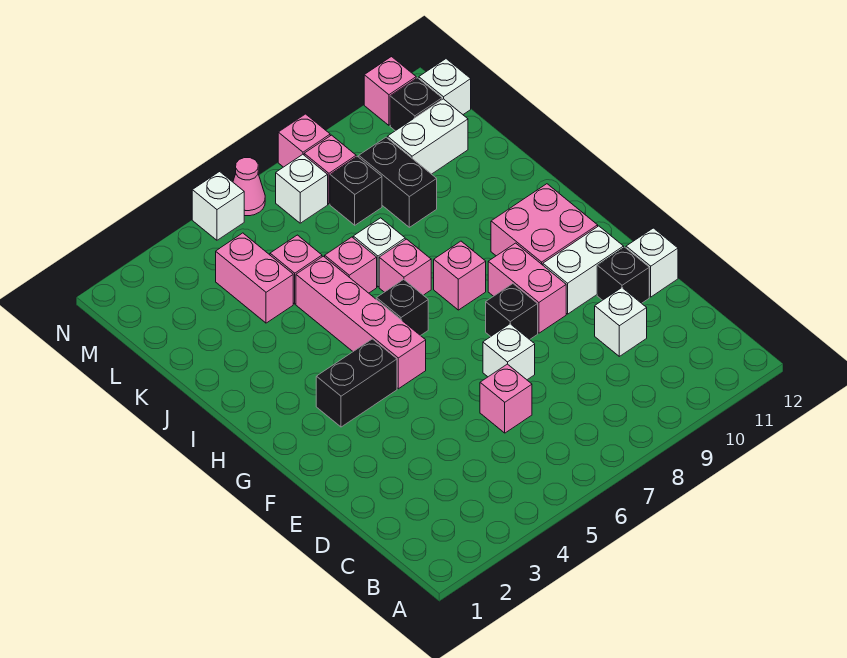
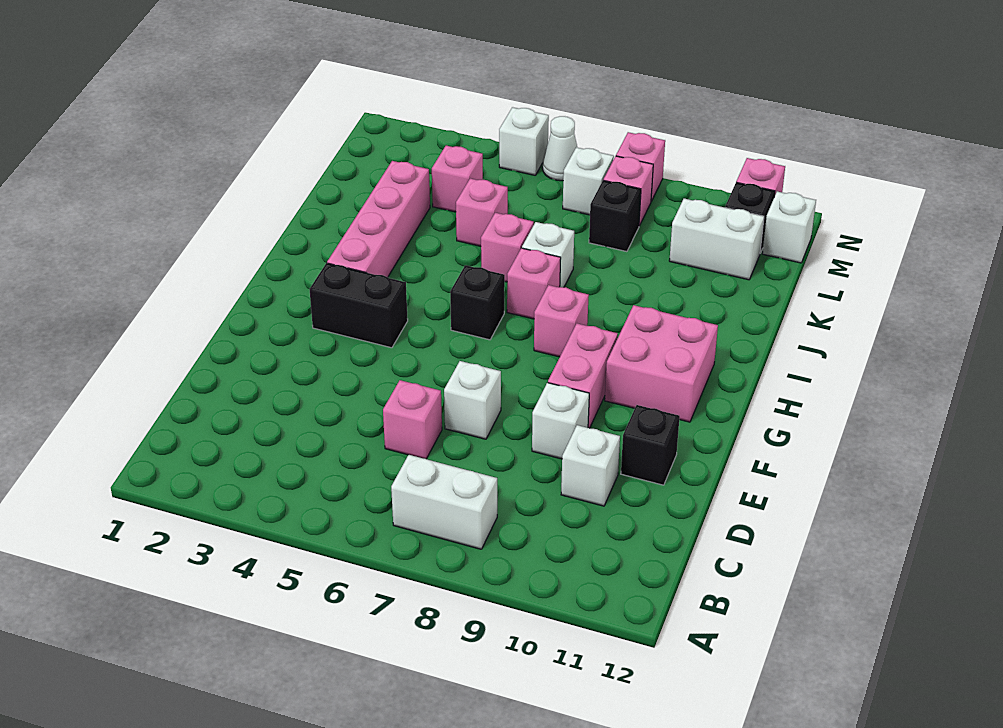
white brick E12 level 1 -> white brick E9 level 1
black brick F8 level 1 -> none
white brick F10:F11 level 1 -> white brick B7:B8 level 1
pink brick G5:J5 level 1 -> pink brick H3:K3 level 1
pink brick K4:L4 level 1 -> pink brick L4 level 1
black brick K9:L9 level 1 -> none
pink cone N6 level 1 -> white cone N6 level 1

